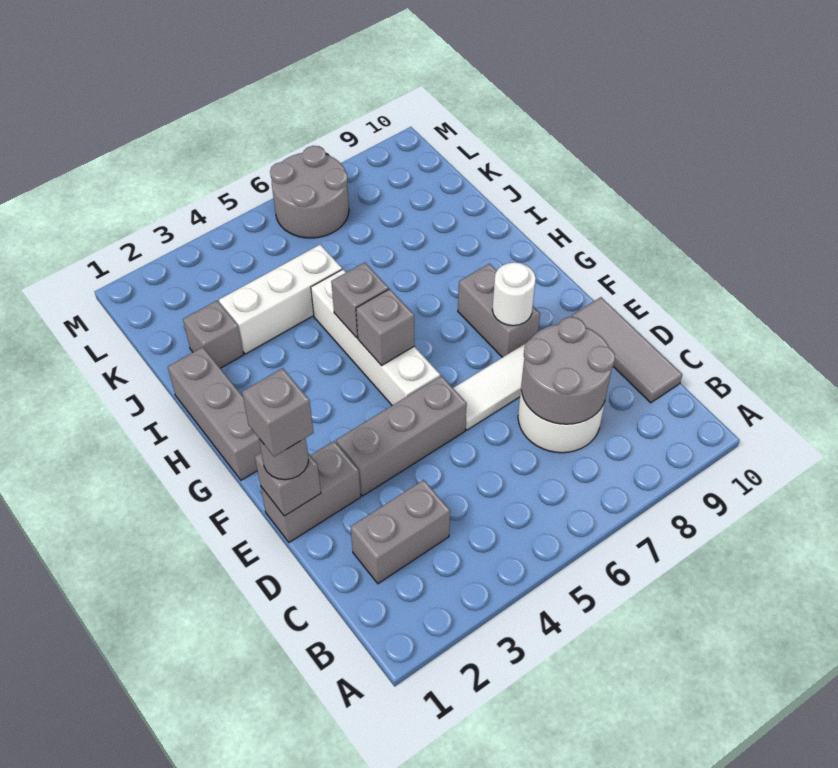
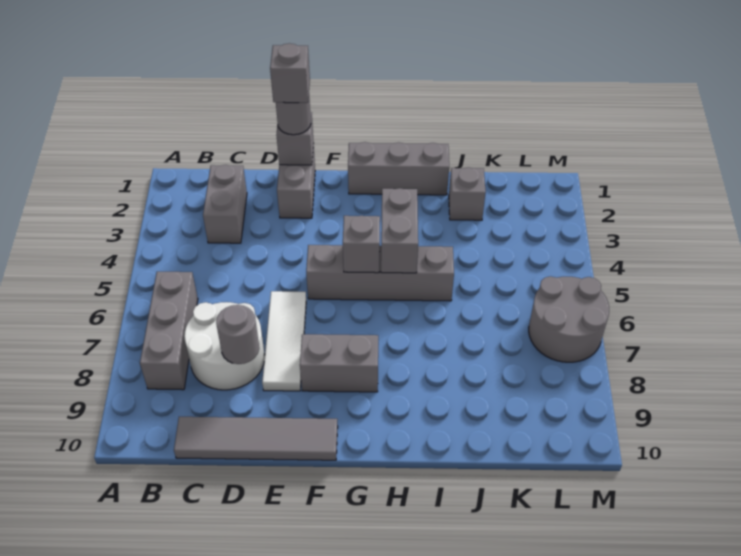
grey round brick C7:D8 level 2 -> grey round brick D8 level 2
grey tile C10:E10 level 1 -> grey tile C10:F10 level 1
grey brick E3:E5 level 1 -> grey brick B6:B8 level 1
white brick F5:I5 level 1 -> grey brick F5:I5 level 1
white round brick F8 level 2 -> none
grey brick H5 level 2 -> grey brick H4:H5 level 2
white brick J3:J5 level 1 -> none

